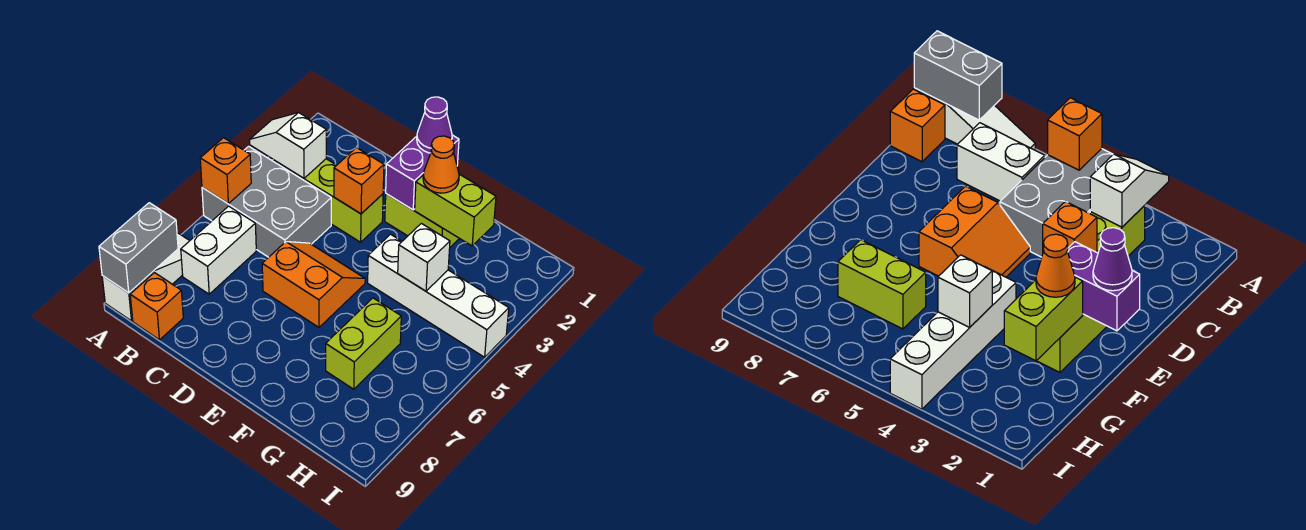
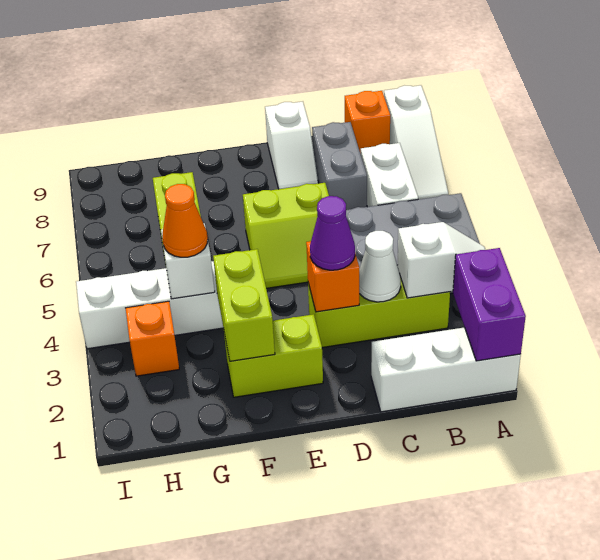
none -> white brick A1:C1 level 1
orange brick A5 level 2 -> orange brick H3 level 1
grey brick A8:A9 level 2 -> grey brick C7:C8 level 1
none -> white cone C3 level 2
orange slope D5:E6 level 1 top 6 -> lime slope D5:E6 level 1 top 6
none -> white slope D8:D9 level 1 top 9
purple brick E1:E2 level 2 -> purple brick A1:A2 level 2
purple cone E1 level 3 -> purple cone D3 level 3
lime brick F2:G2 level 2 -> lime brick F2:F3 level 2
orange cone F2 level 3 -> orange cone G4 level 3

